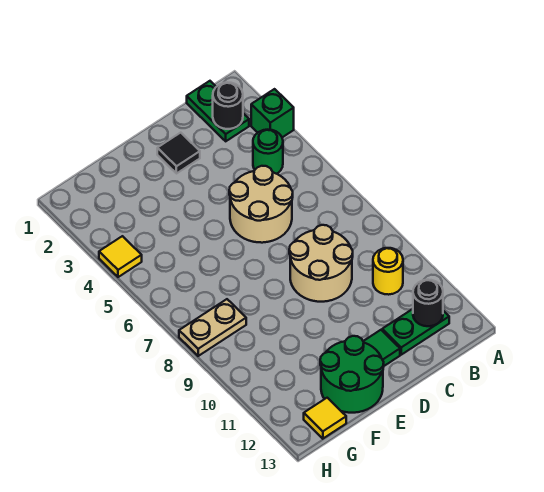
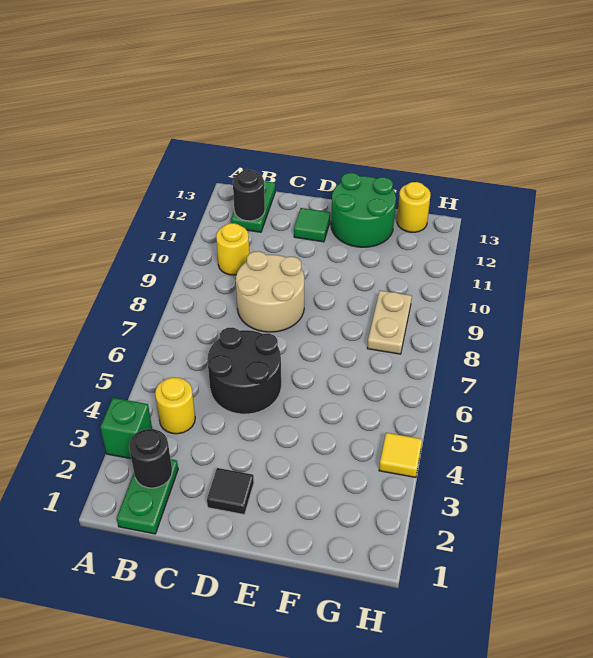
green round brick B4 level 1 -> yellow round brick B4 level 1
green plate B12:C12 level 1 -> green plate B12:B13 level 1
tan round brick C5:D6 level 1 -> black round brick C5:D6 level 1
tan plate G8:H8 level 1 -> tan plate G8:G9 level 1
yellow tile G13 level 1 -> yellow round brick G13 level 1

